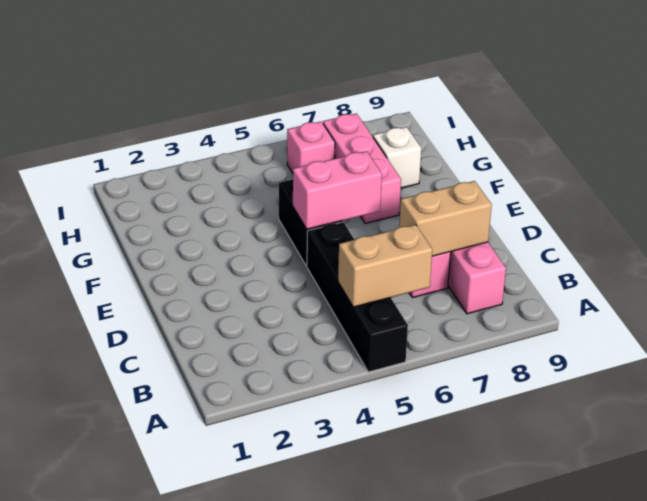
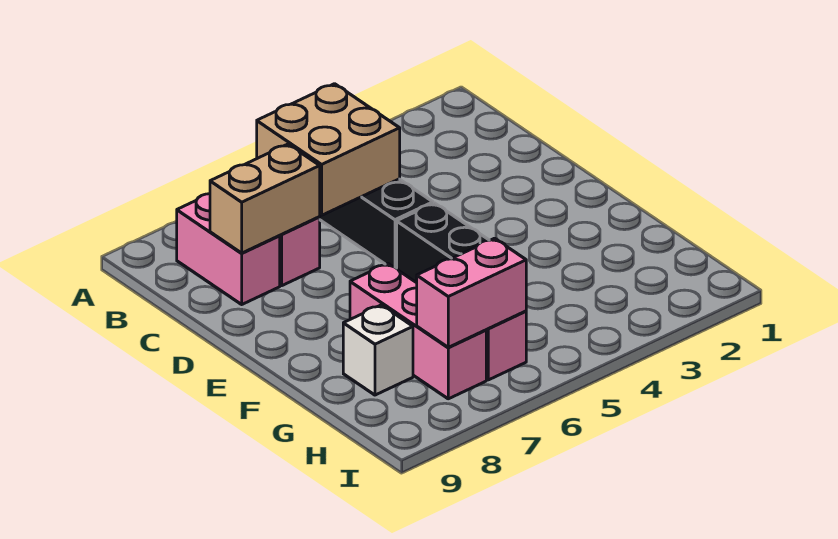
tan brick B5:B6 level 2 -> tan brick B5:C6 level 2
pink brick E5:E6 level 2 -> pink brick H6:H7 level 2

